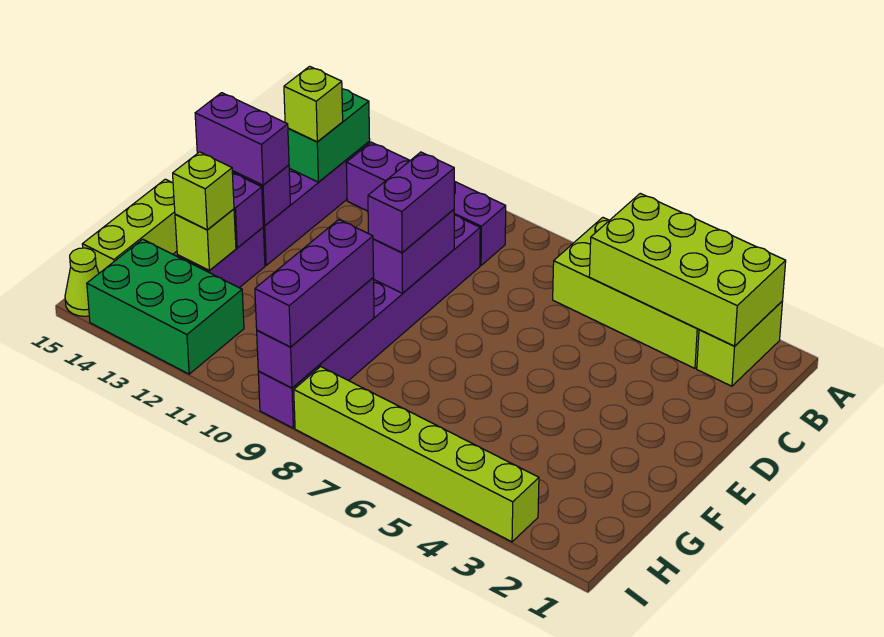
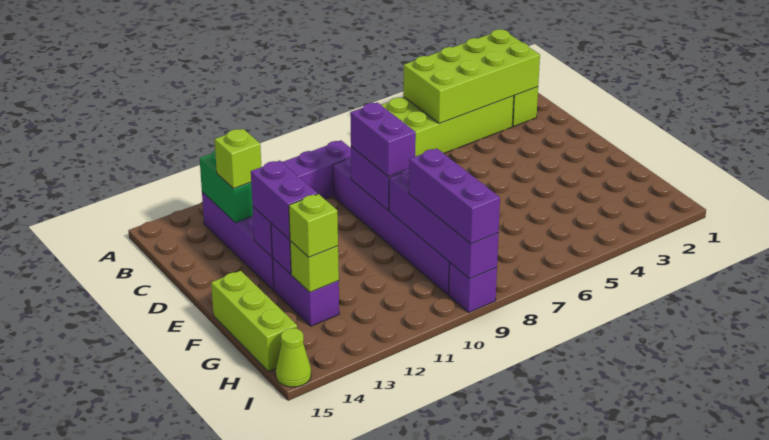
purple brick E13:E14 level 3 -> purple brick E13:F13 level 3
purple brick G9:I9 level 2 -> purple brick F9:I9 level 2
green brick H12:I14 level 1 -> none
lime brick I3:I8 level 1 -> none

